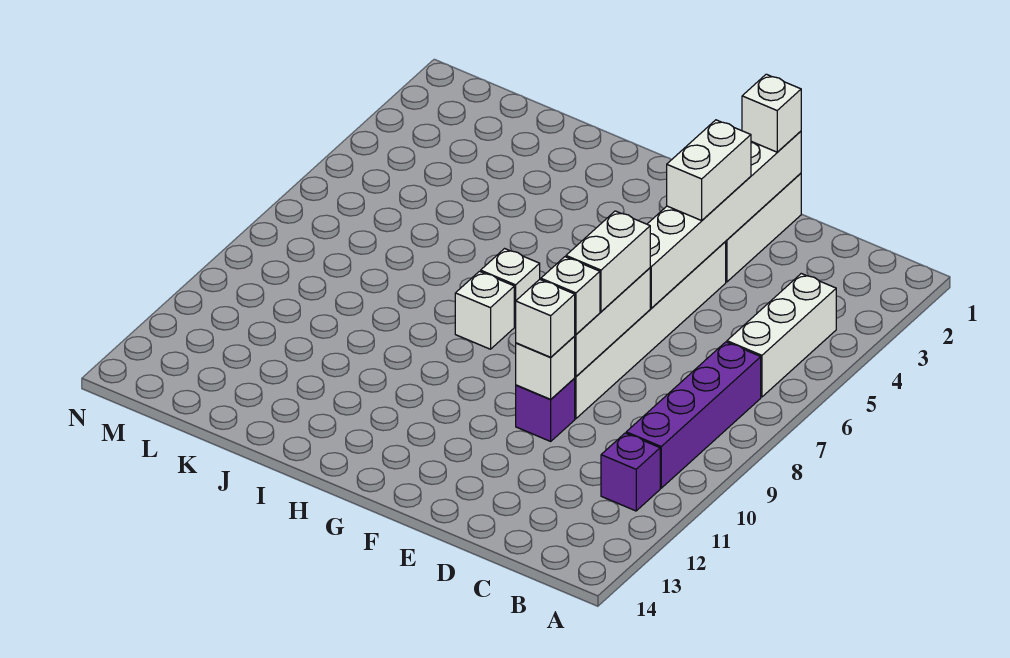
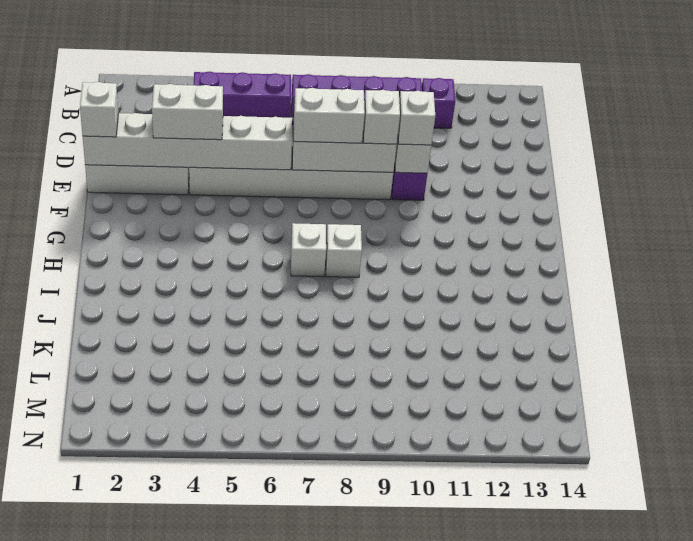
white brick B4:B6 level 1 -> purple brick B4:B6 level 1

